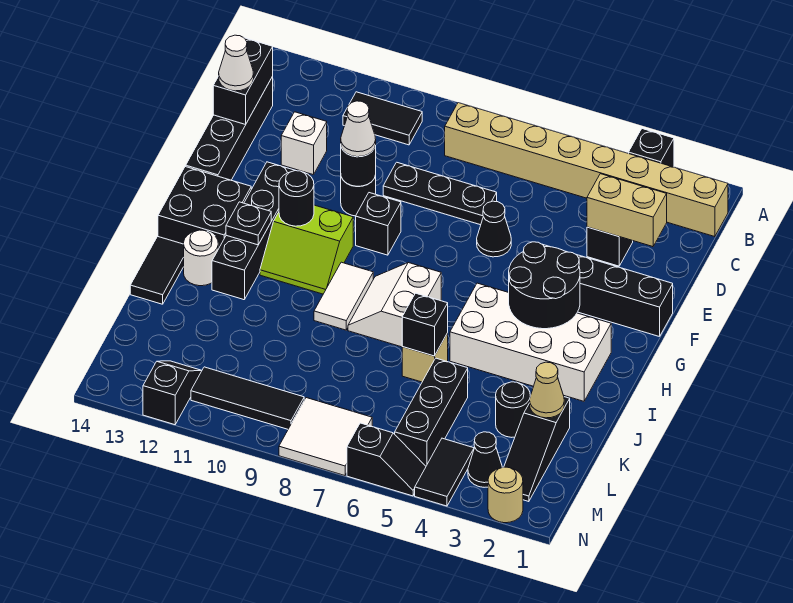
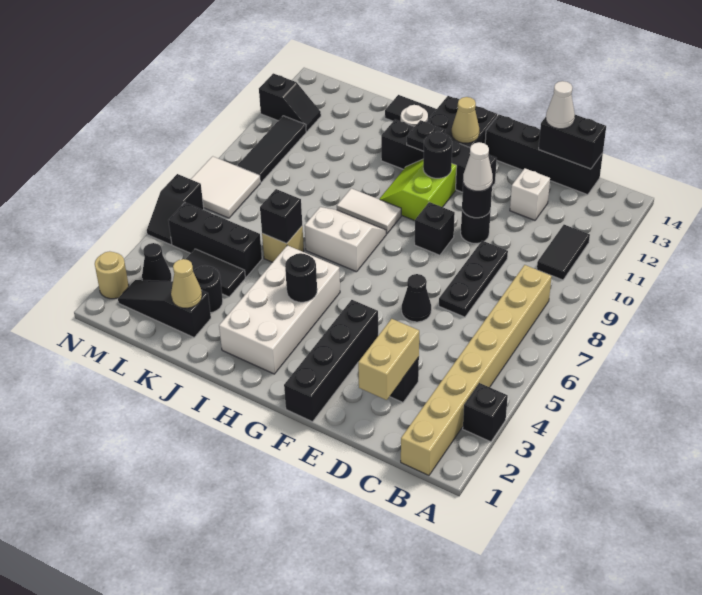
black round brick G3:H4 level 2 -> black round brick H4 level 2
none -> tan cone G13 level 2
black tile M4:N4 level 1 -> black tile K4:L4 level 1

